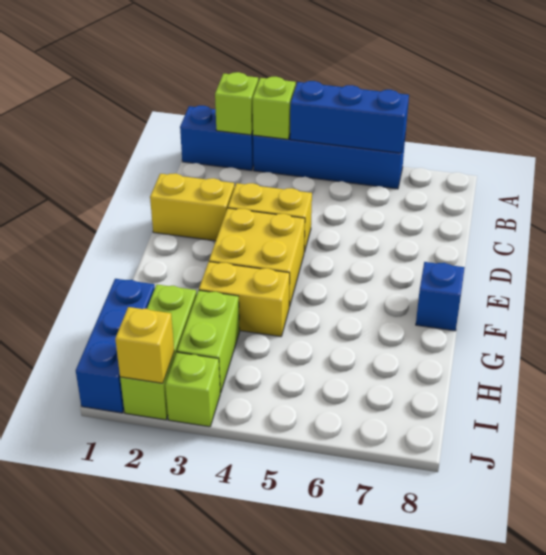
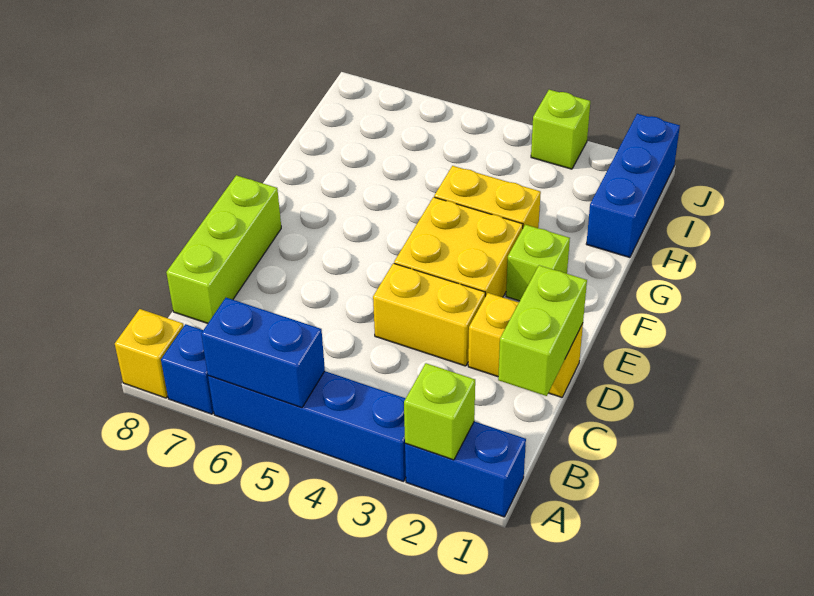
lime brick A3 level 2 -> lime brick F2 level 1
blue brick A4:A6 level 2 -> blue brick A5:A6 level 2
blue brick F8 level 1 -> blue brick A7 level 1
lime brick H2:J2 level 1 -> lime brick C8:E8 level 1
lime brick H3:I3 level 1 -> lime brick C1:D1 level 2
yellow brick J2 level 2 -> yellow brick A8 level 1

